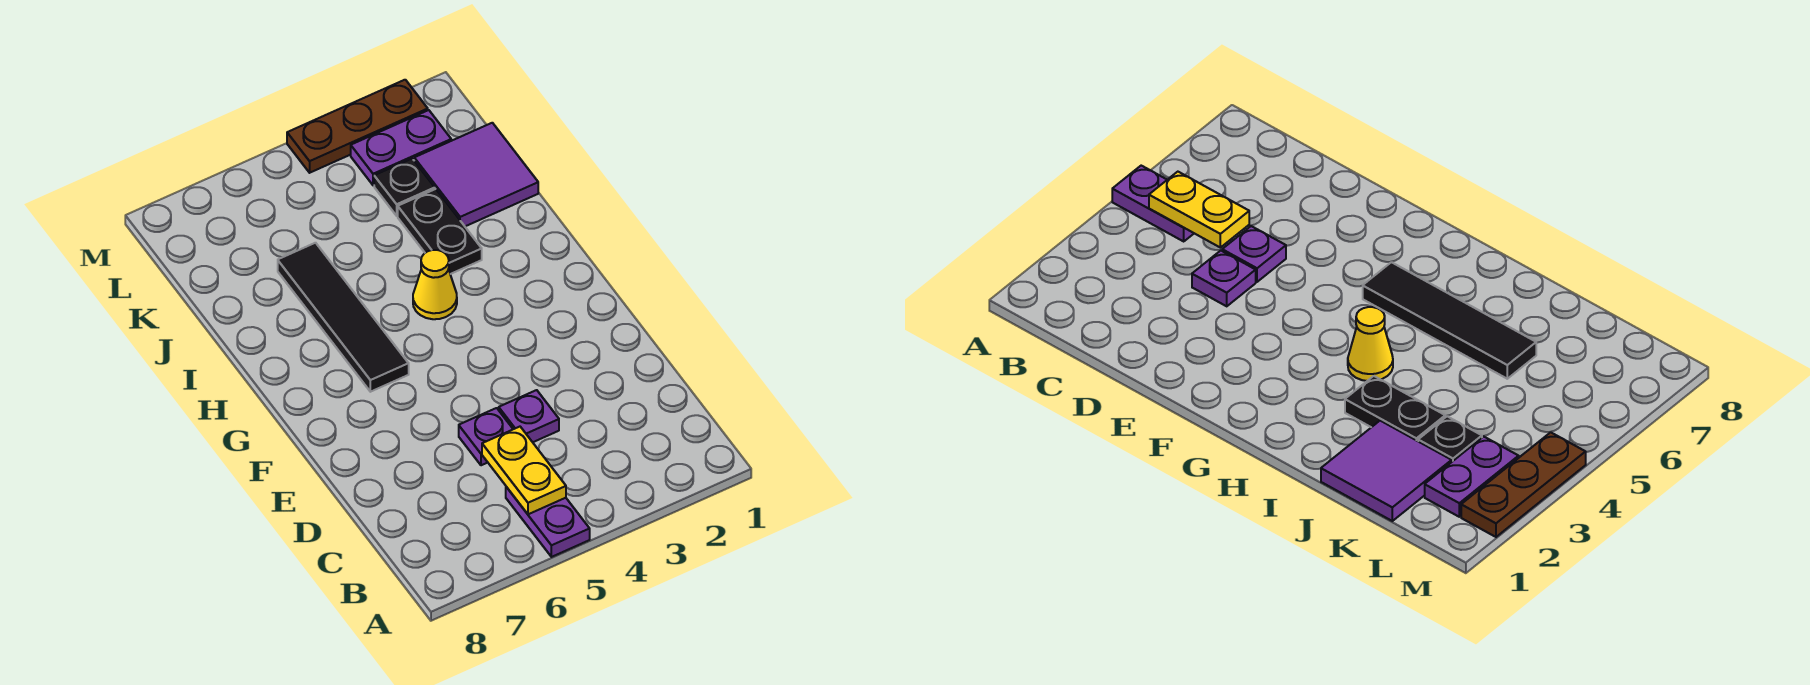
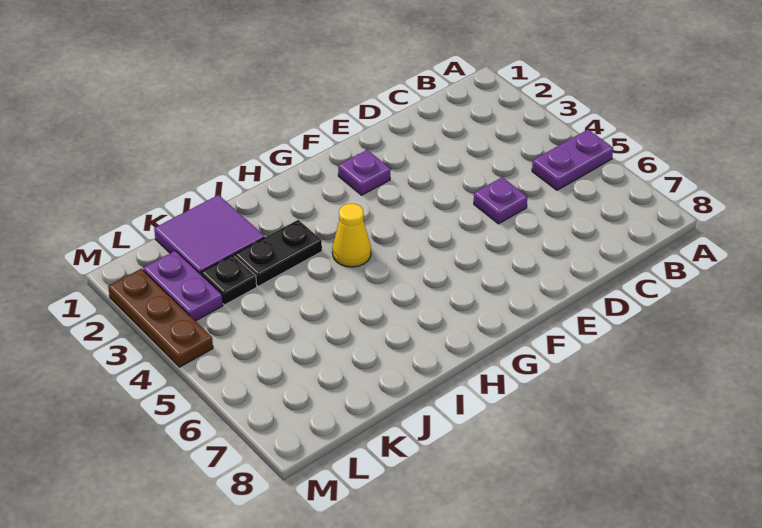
yellow plate B5:C5 level 2 -> none
purple plate D4 level 1 -> purple plate F2 level 1
black tile G6:J6 level 1 -> none

